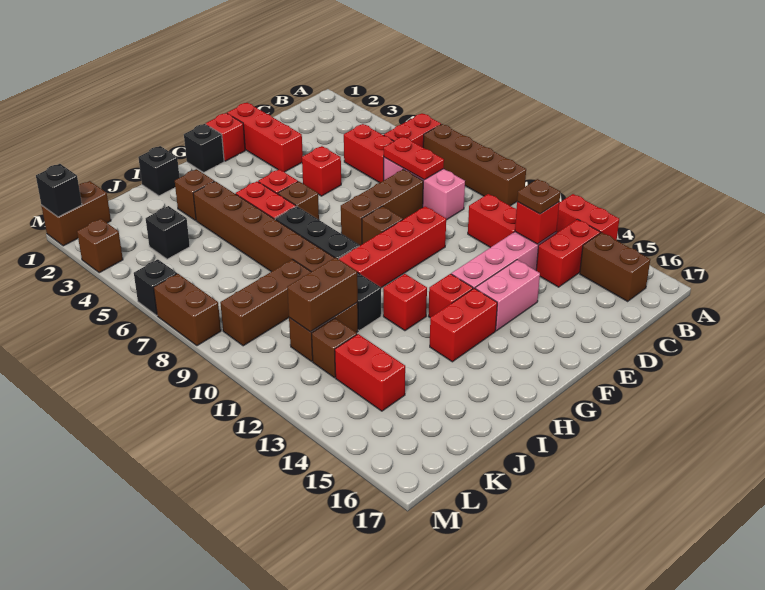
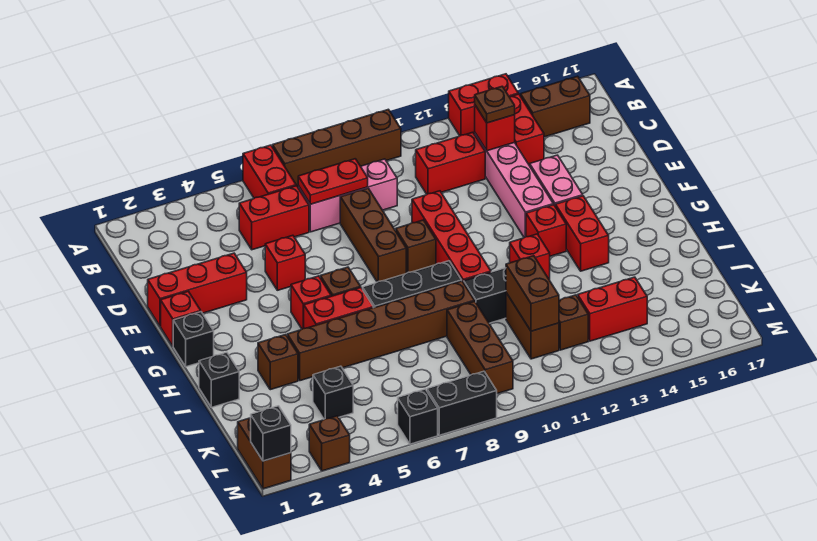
brown brick M7:M8 level 1 -> black brick M7:M8 level 1

